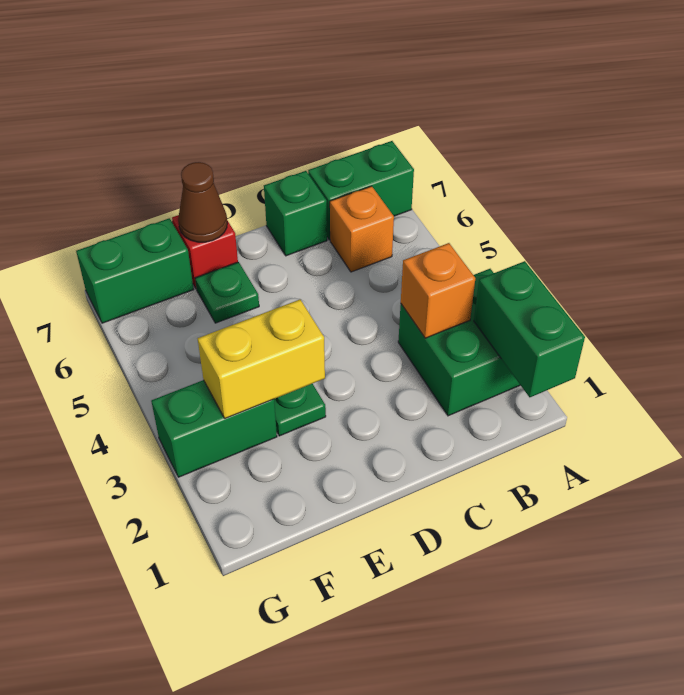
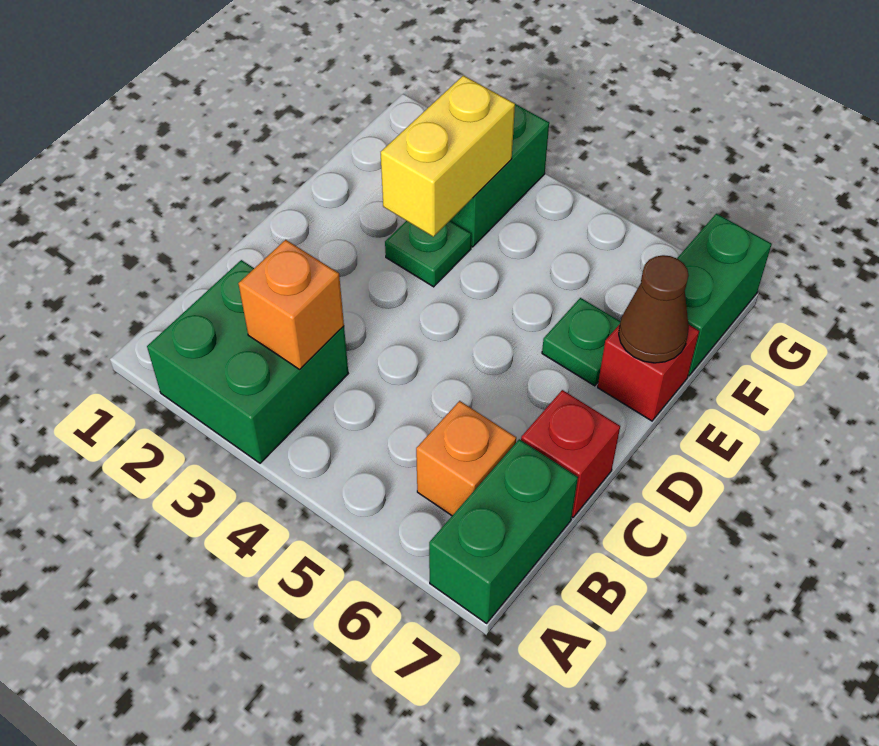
green brick A1:A2 level 2 -> none
green brick C7 level 1 -> red brick C7 level 1

